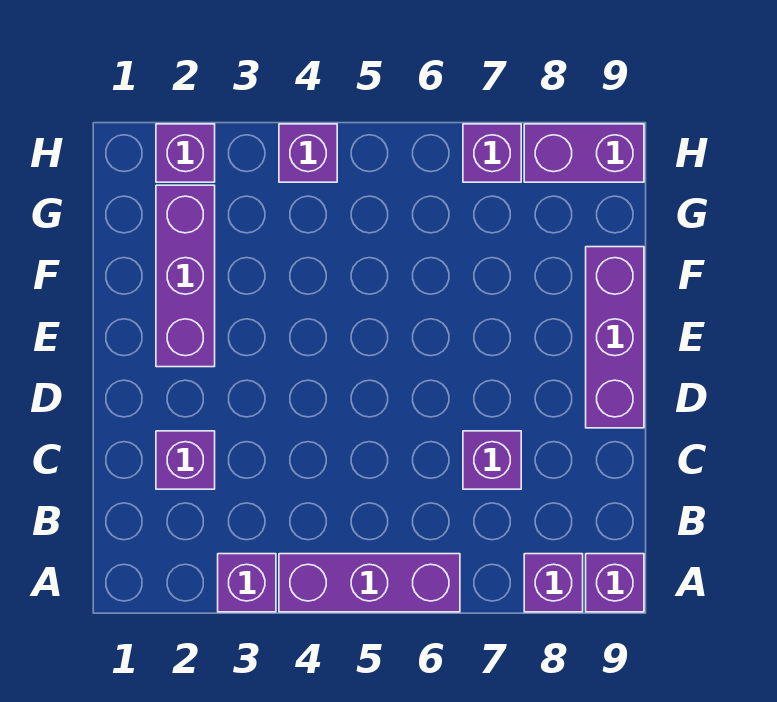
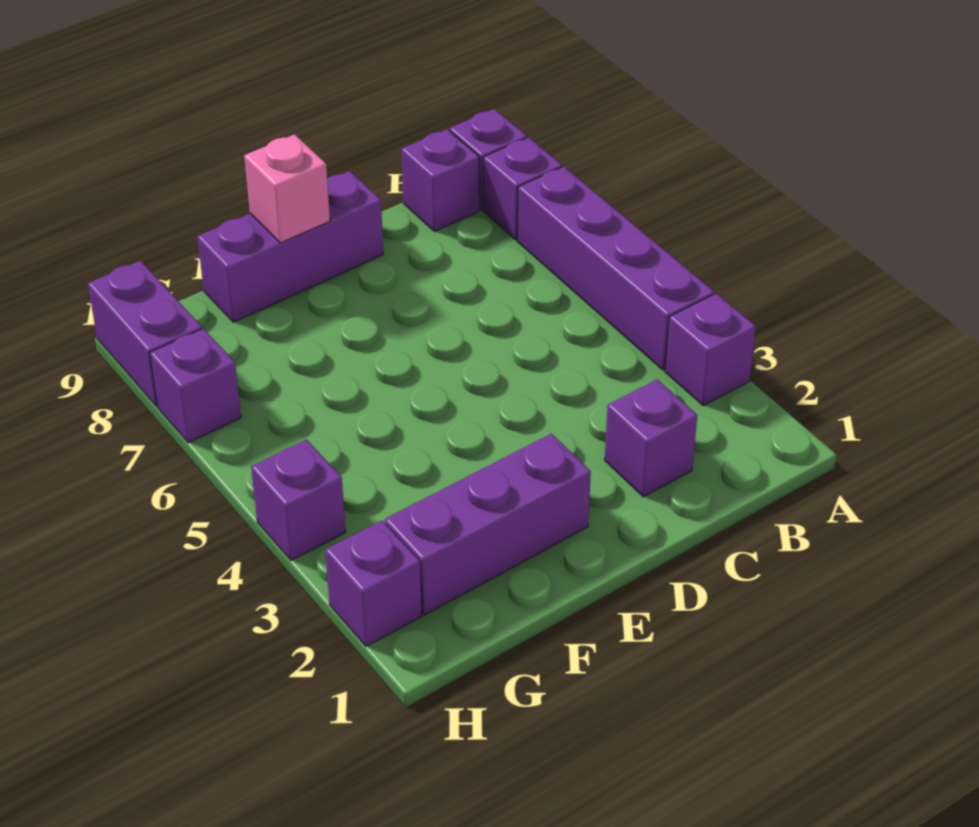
purple brick A4:A6 level 1 -> purple brick A4:A7 level 1
purple brick C7 level 1 -> purple brick B9 level 1
none -> pink brick E9 level 2

